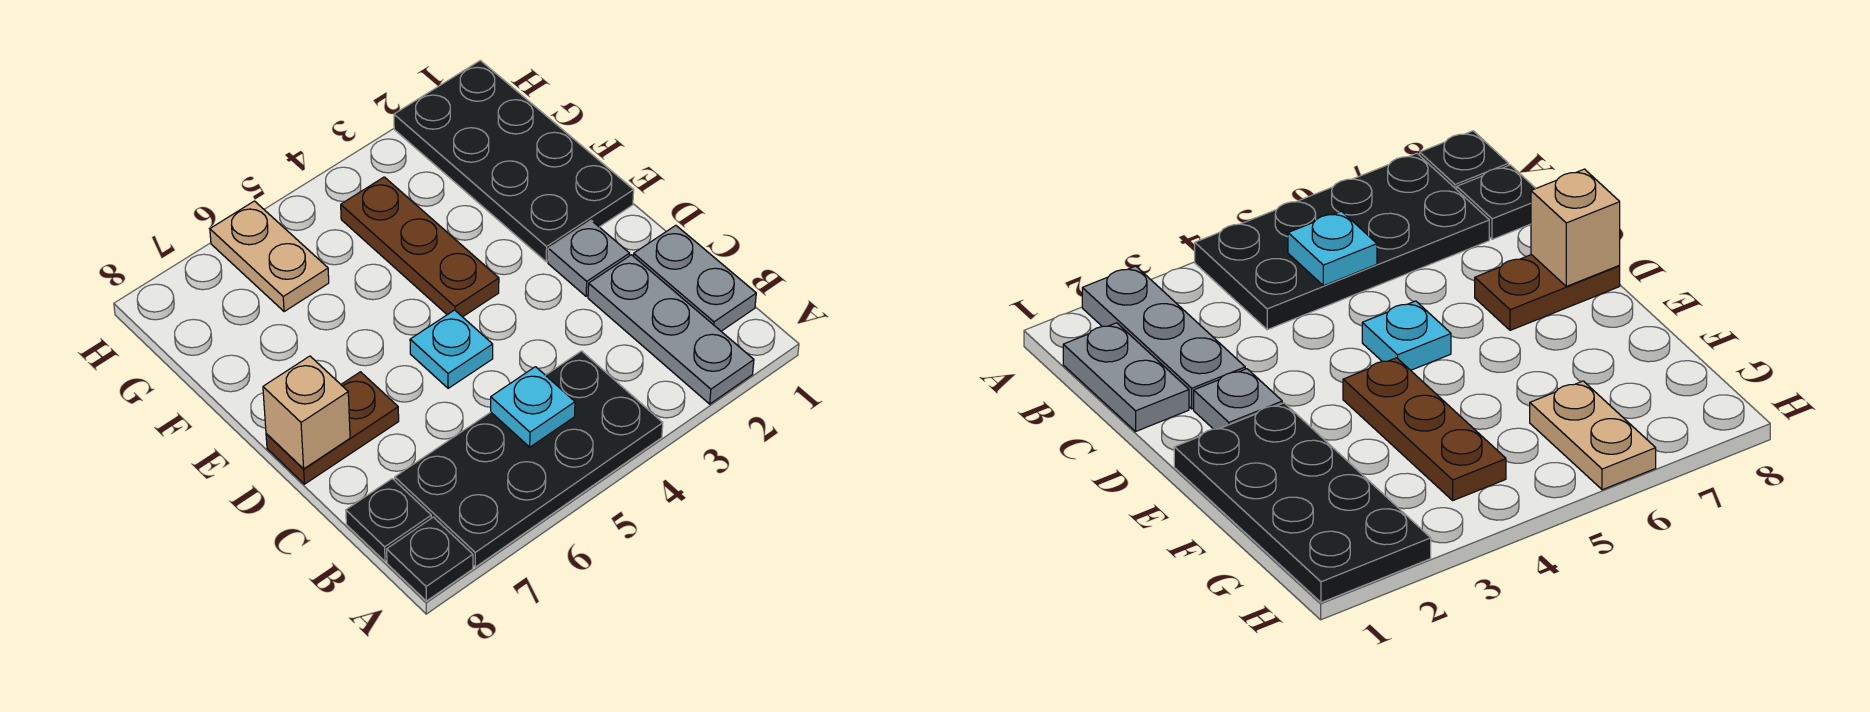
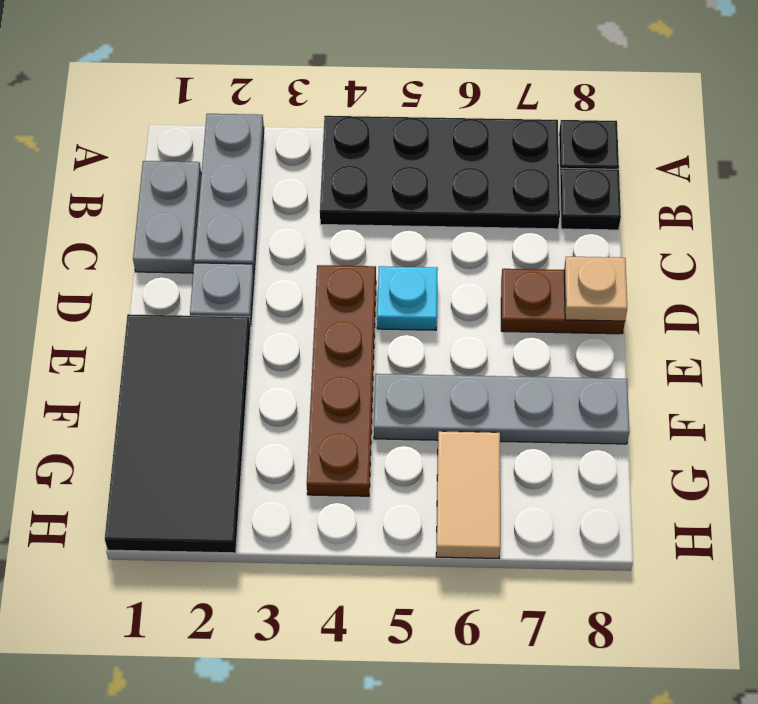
cyan plate B5 level 2 -> none
tan brick D8 level 2 -> tan plate D8 level 2
black plate E1:H2 level 1 -> black tile E1:H2 level 1
brown plate E4:G4 level 1 -> brown plate D4:G4 level 1
none -> grey plate F5:F8 level 1
tan plate G6:H6 level 1 -> tan tile G6:H6 level 1

